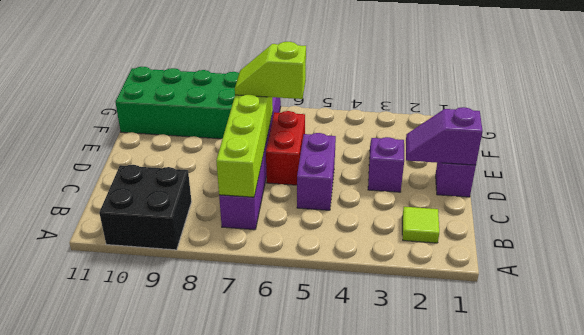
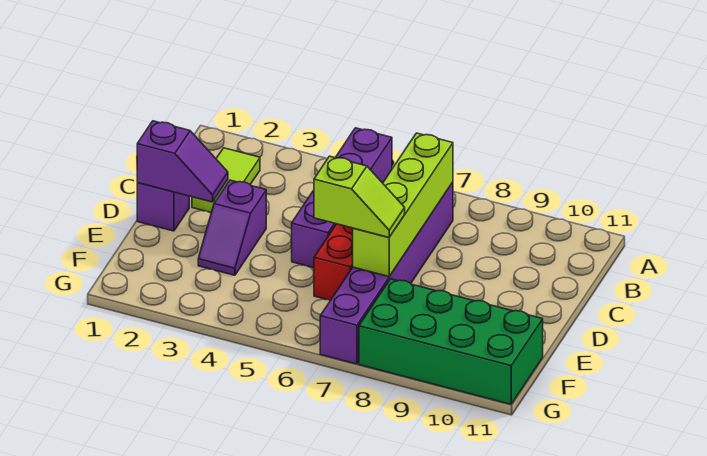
black brick A9:B10 level 1 -> none
lime tile B2 level 1 -> lime tile B2:C2 level 1
purple brick C5:D5 level 1 -> purple brick A5:D5 level 1

